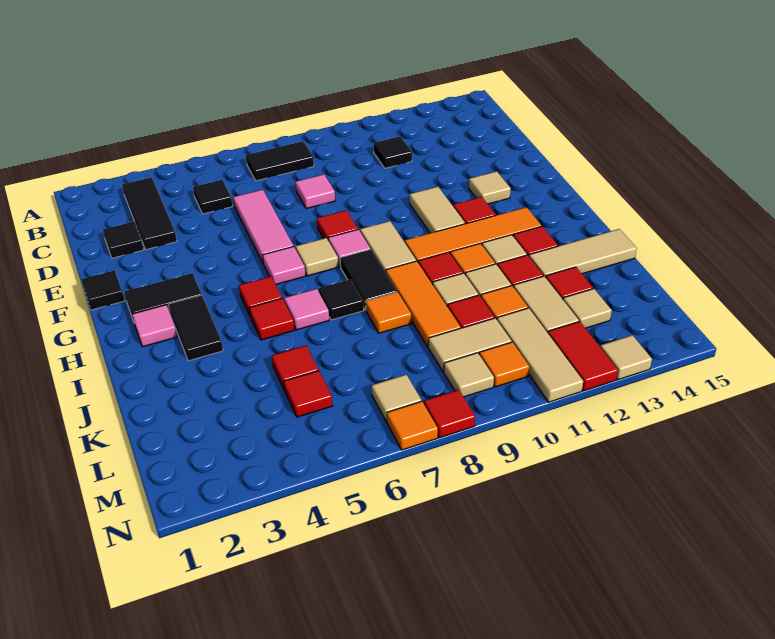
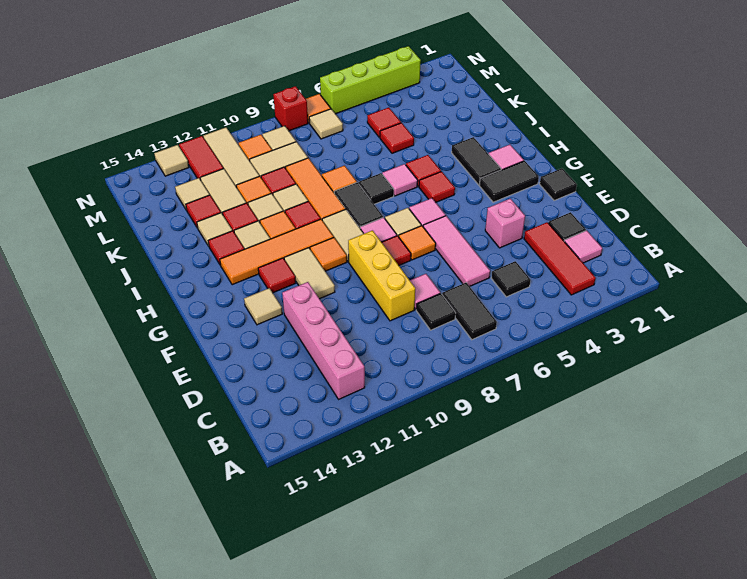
black tile B3:D3 level 1 -> red tile B3:D3 level 1
black tile B7:B8 level 1 -> black tile B7:C7 level 1
none -> pink brick B12:E12 level 1
none -> pink tile C2 level 1
black tile C11 level 1 -> black tile C8 level 1
none -> yellow brick D9:F9 level 1
none -> pink brick E4 level 1
none -> orange tile F7 level 1
none -> orange tile G10 level 1
tan tile J13:J15 level 1 -> tan tile J13 level 1
none -> lime brick N3:N6 level 1
red tile N8 level 1 -> red brick N8 level 1

